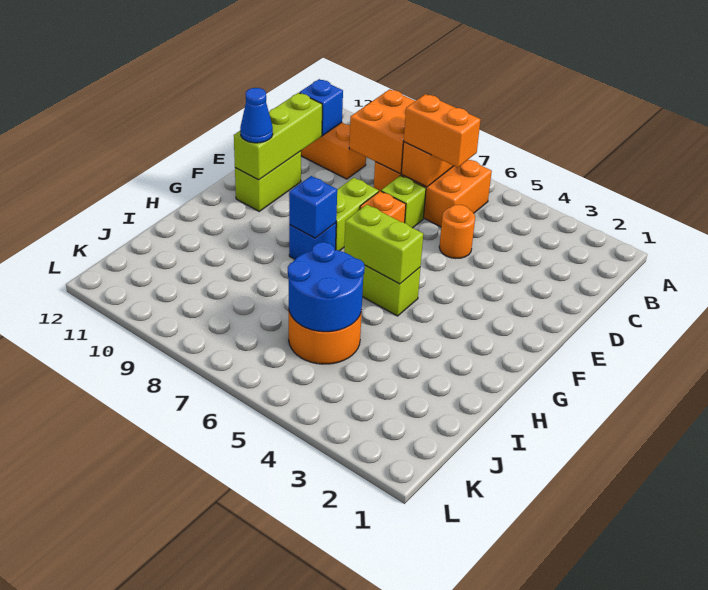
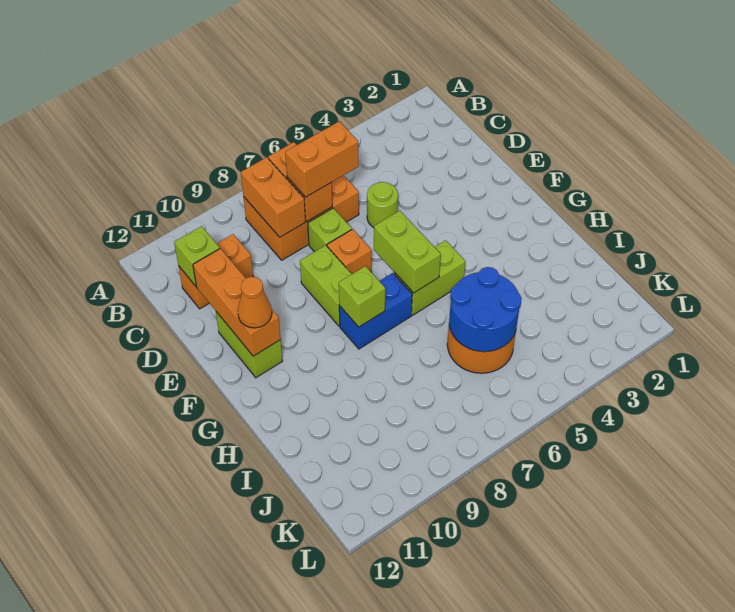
orange brick B8:C9 level 2 -> orange brick B8:C8 level 2
blue brick C11 level 2 -> lime brick C11 level 2
orange round brick D5 level 1 -> lime round brick D5 level 1
lime brick D11:F11 level 2 -> orange brick D11:F11 level 2
blue cone F11 level 3 -> orange cone F11 level 3
lime brick G5:G6 level 2 -> lime brick F6:G6 level 2
blue brick G8 level 1 -> blue brick G7:G8 level 1
blue brick G8 level 2 -> lime brick G8 level 2

